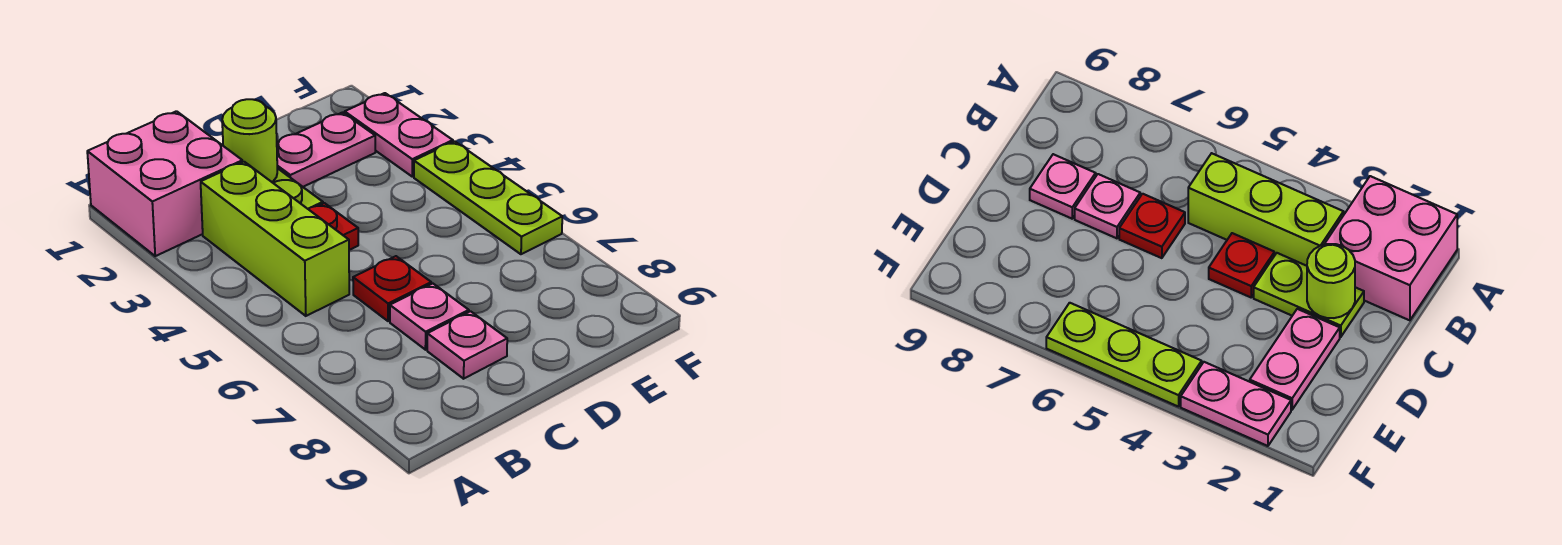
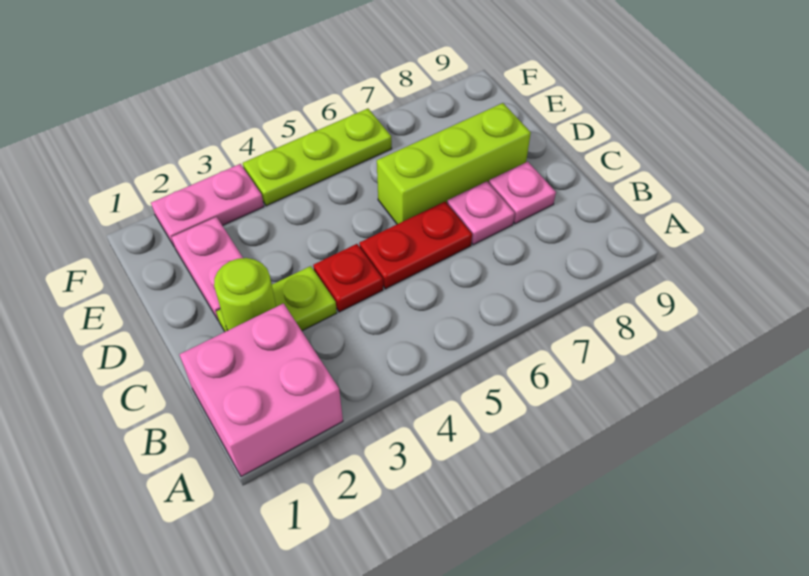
lime brick B3:B5 level 1 -> lime brick D6:D8 level 1
red plate C6 level 1 -> red plate C5:C6 level 1

